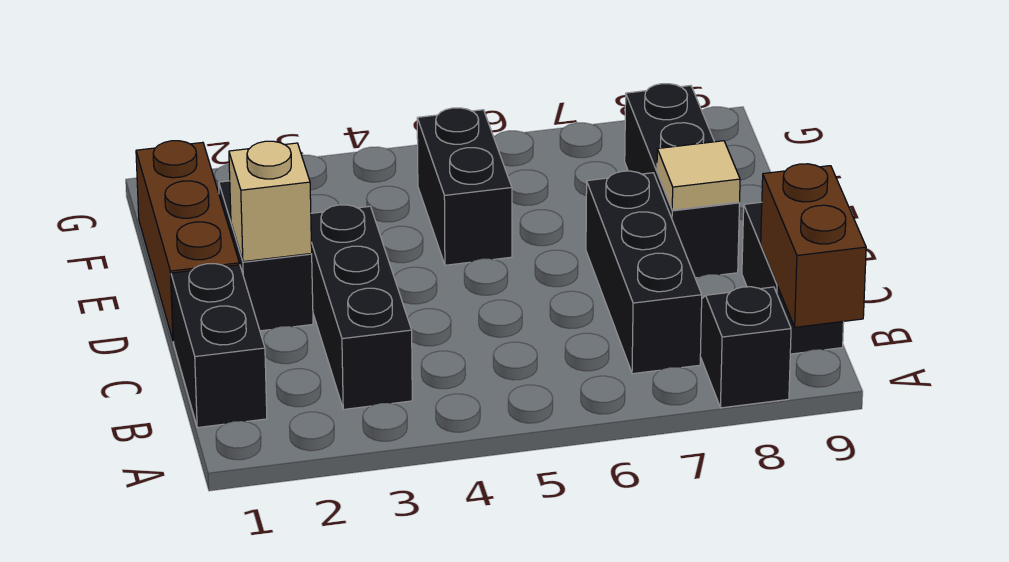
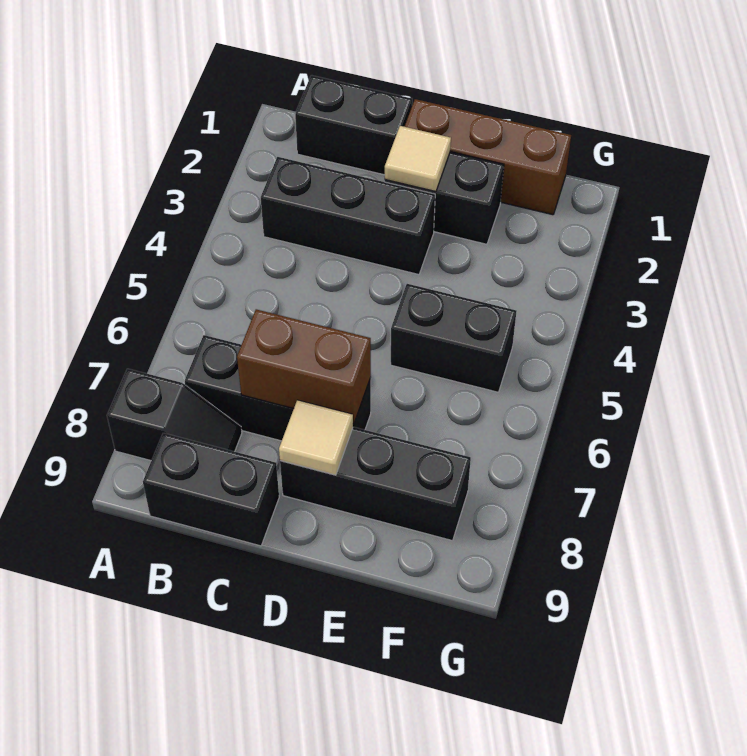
brown brick A9:B9 level 2 -> brown brick C7:D7 level 2
tan brick D2 level 2 -> tan tile D2 level 2

